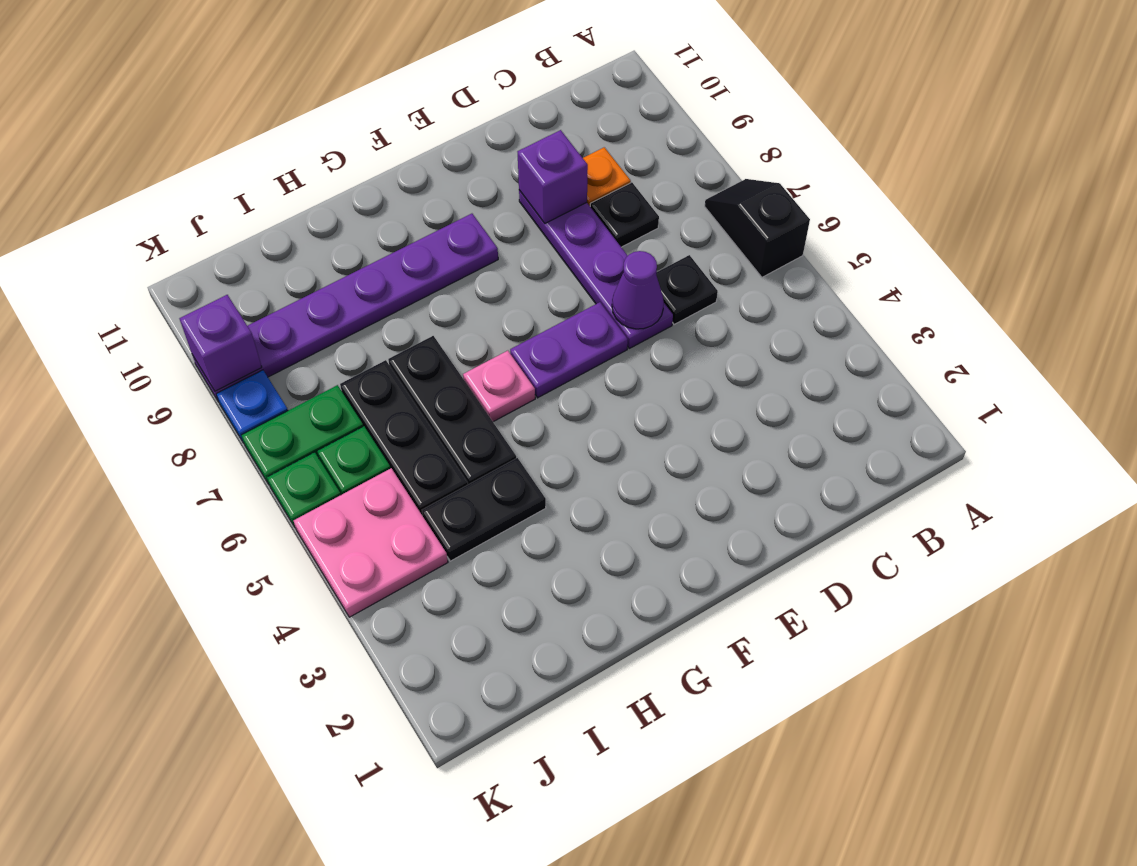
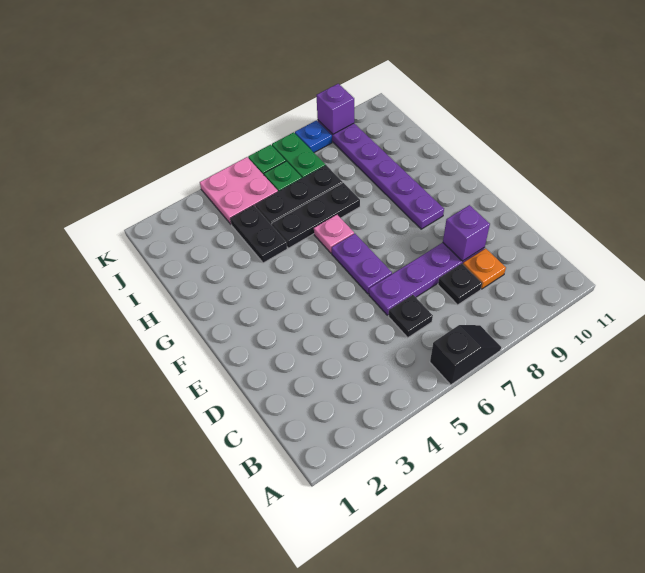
purple cone D6 level 2 -> none

